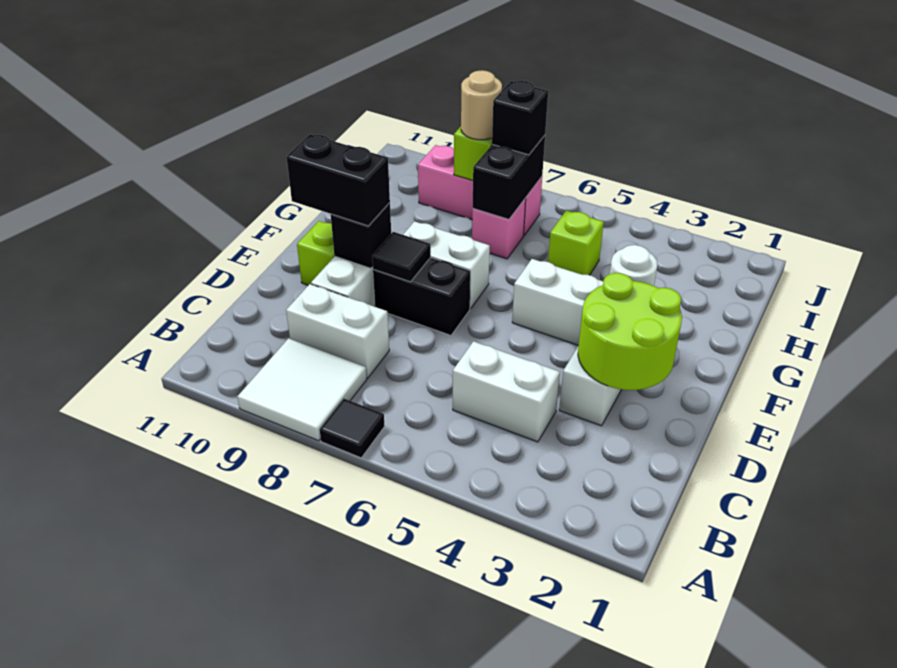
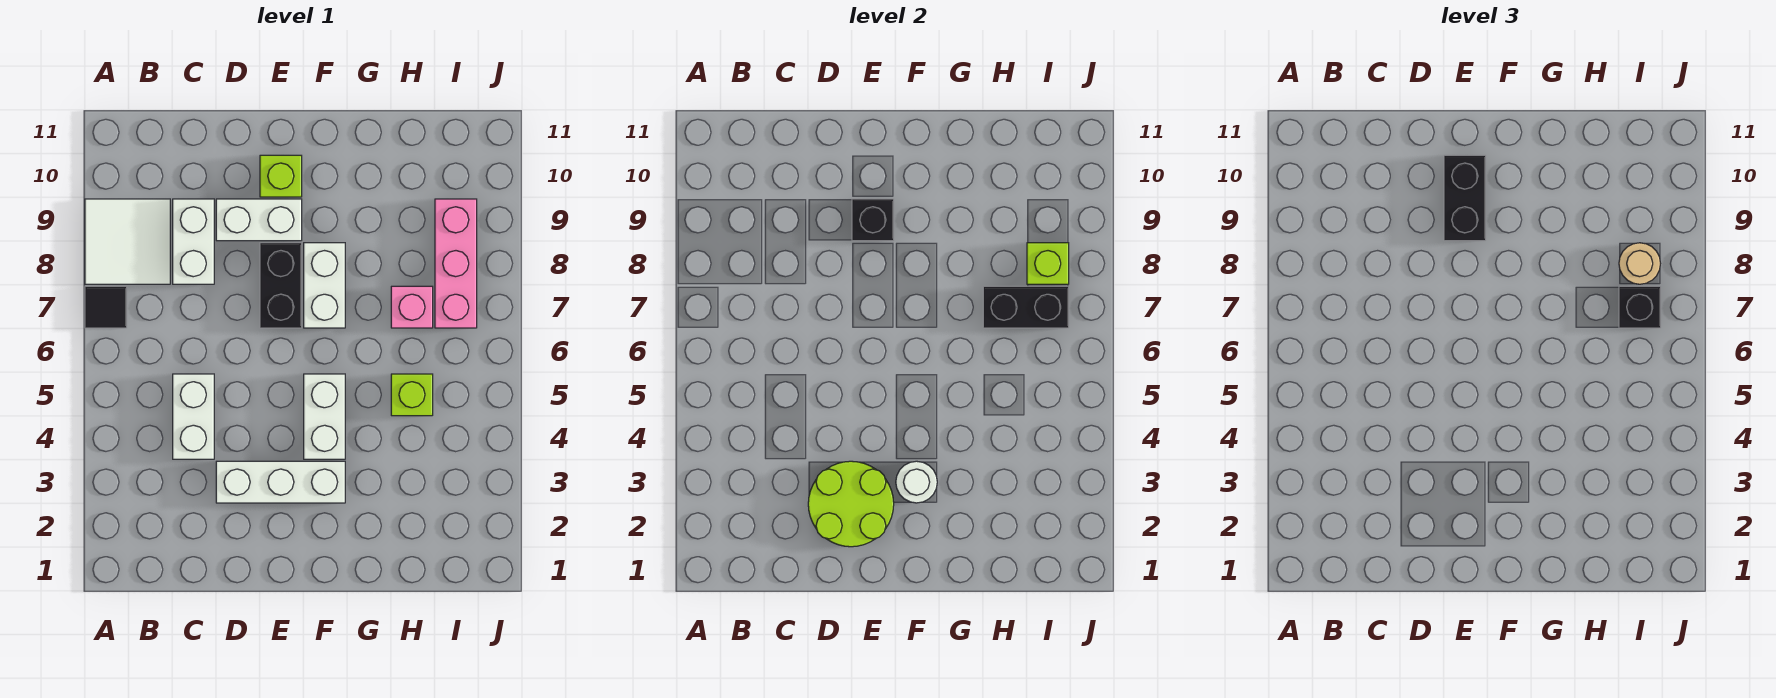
black tile E8 level 2 -> none

